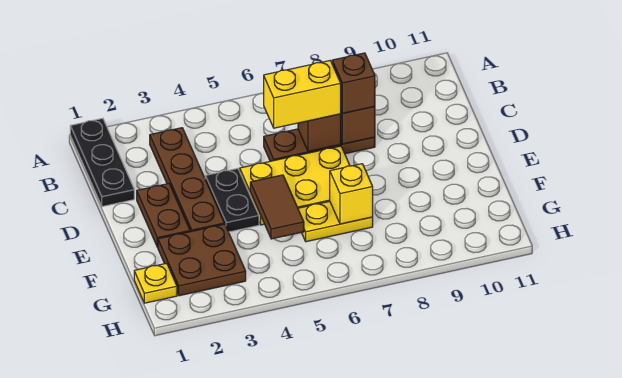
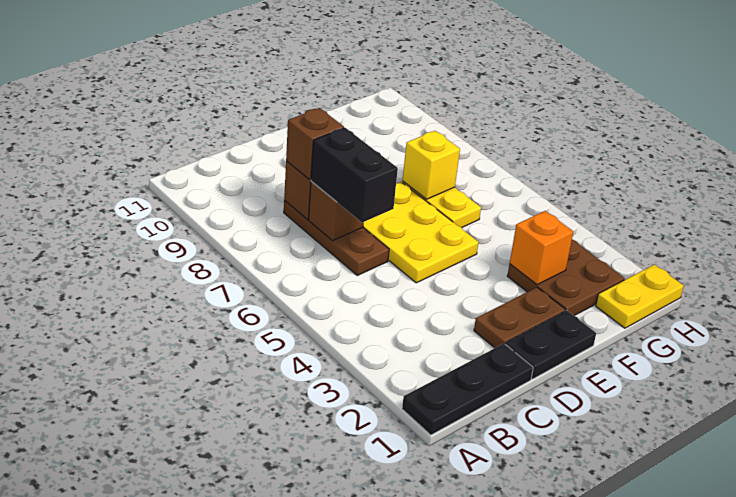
brown plate B3:E3 level 1 -> none
yellow brick C6:C7 level 3 -> black brick C6:C7 level 3
black plate D4:E4 level 1 -> black plate D1:E1 level 1
brown tile E5:F5 level 2 -> none
none -> orange brick F3 level 2
yellow plate G1 level 1 -> yellow plate G1:H1 level 1

